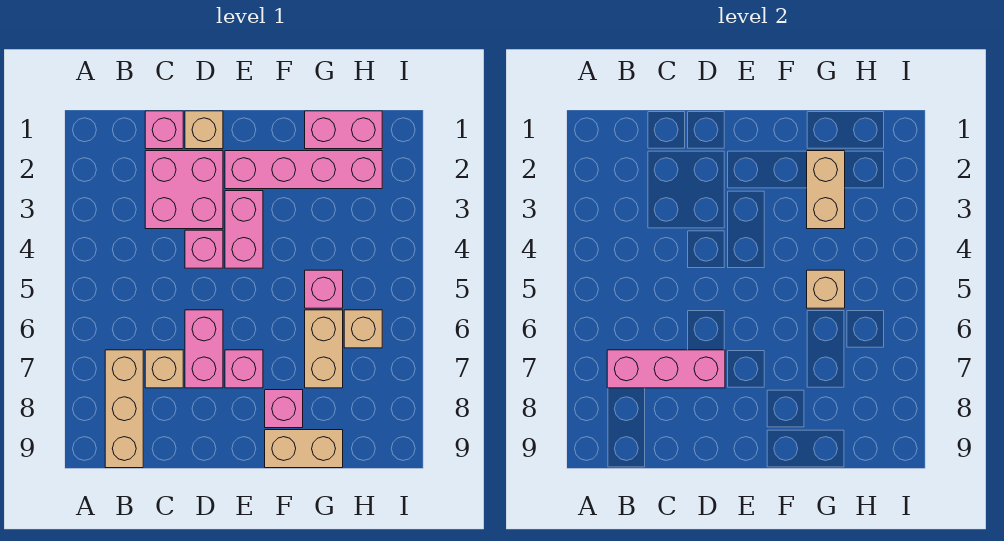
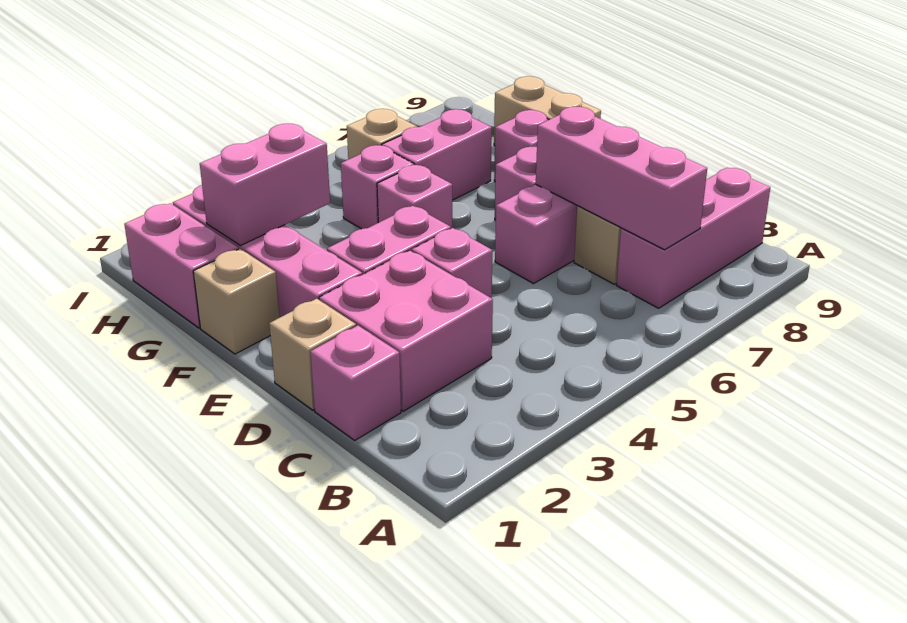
tan brick B7:B9 level 1 -> pink brick B7:B9 level 1
none -> pink brick F5 level 1
tan brick G2:G3 level 2 -> pink brick G2:G3 level 2
tan brick G5 level 2 -> tan brick F1 level 1
tan brick G6:G7 level 1 -> pink brick G6:G7 level 1

